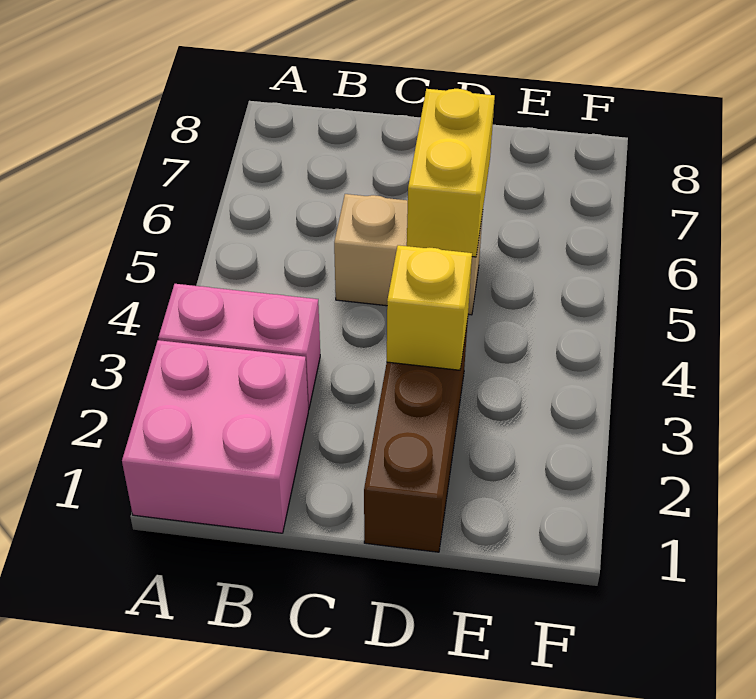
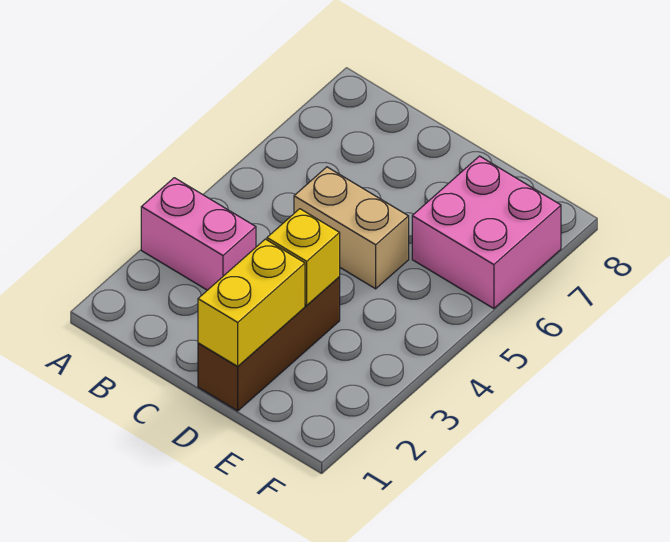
pink brick A1:B2 level 1 -> pink brick E6:F7 level 1
yellow brick D5:D6 level 2 -> yellow brick D1:D2 level 2

